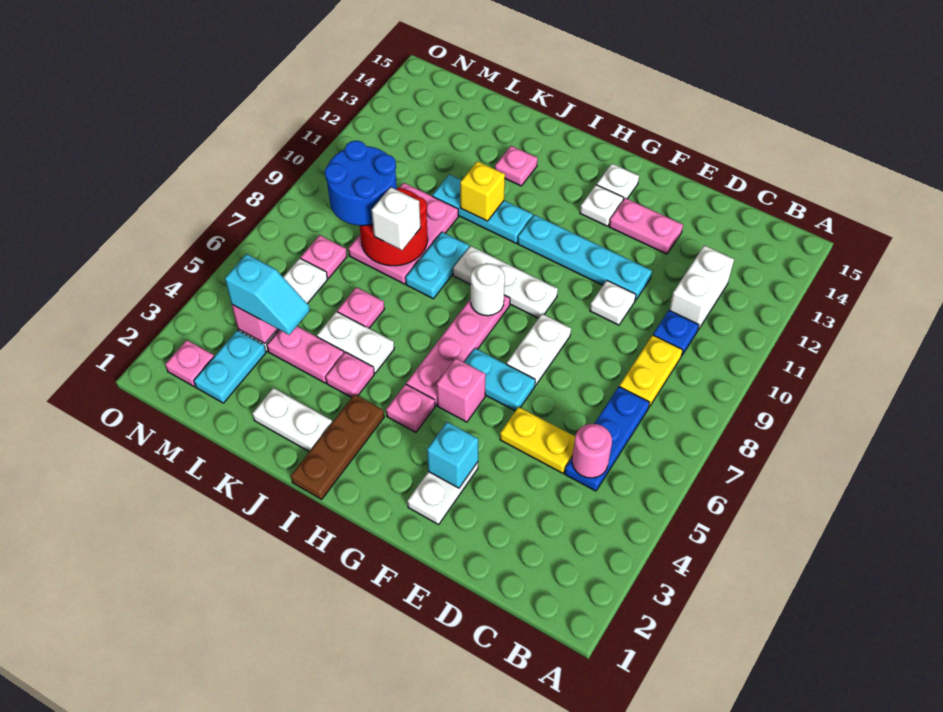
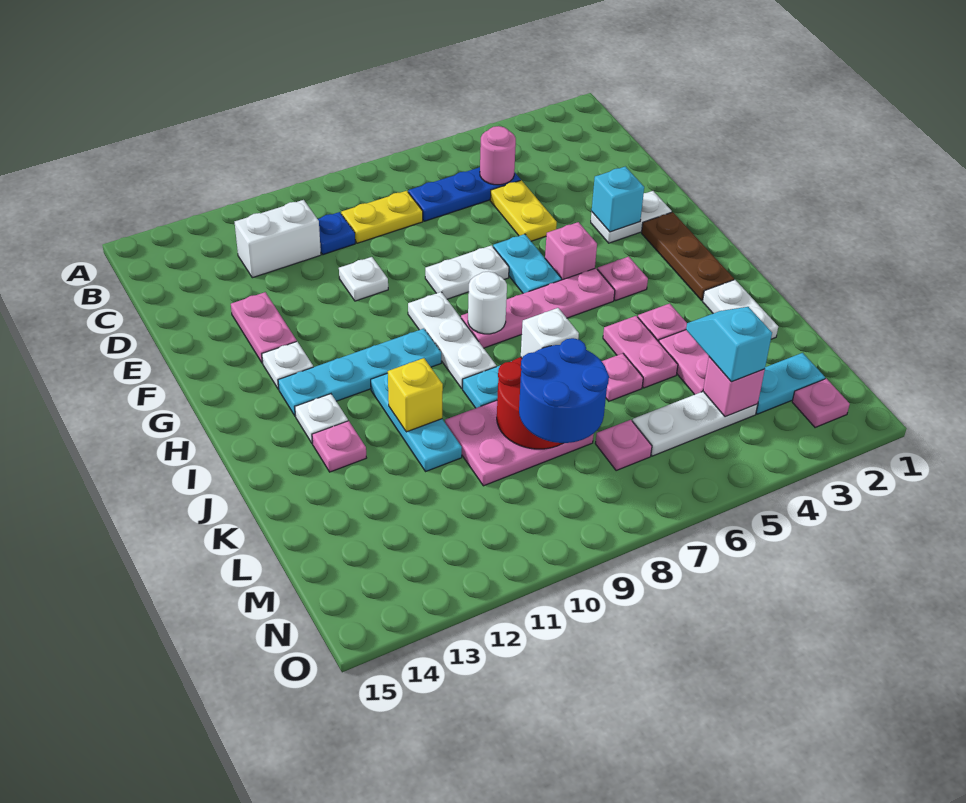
cyan plate E11:H11 level 1 -> cyan plate H10:H13 level 1
white plate G14 level 1 -> white plate I13 level 1
brown plate I1:I3 level 1 -> brown plate G2:I2 level 1
white plate J5:K5 level 1 -> pink plate J5:K5 level 1

